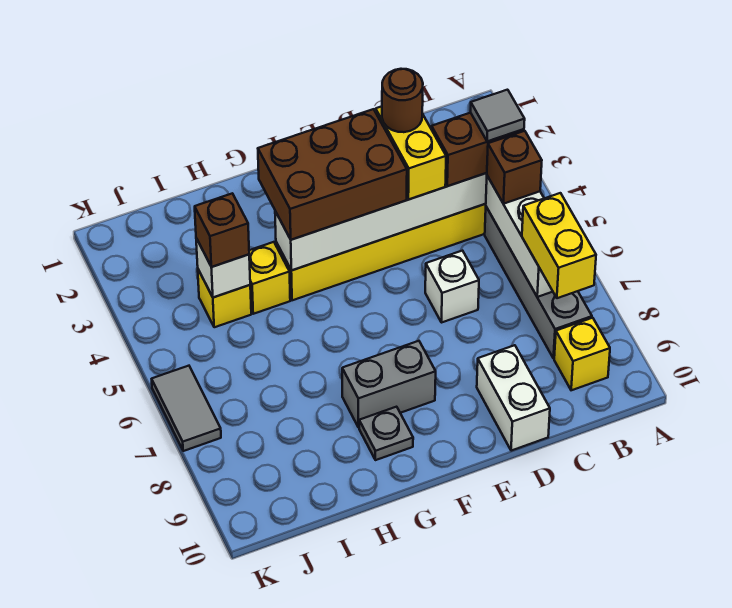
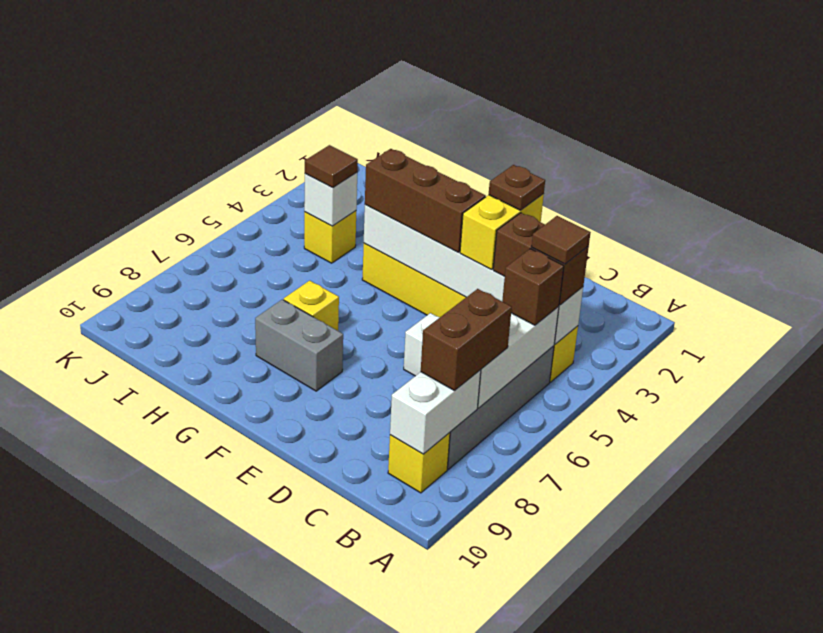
grey tile B4 level 4 -> brown tile B4 level 4
yellow brick B7:B8 level 3 -> brown brick B7:B8 level 3
brown round brick D3 level 4 -> brown plate D3 level 4
white brick D9:D10 level 1 -> white brick B8:B9 level 2
brown brick E3:G4 level 3 -> brown brick E4:G4 level 3
grey plate G9 level 1 -> none
yellow brick H4 level 1 -> yellow brick G7 level 1
brown brick I4 level 3 -> brown tile I4 level 3
grey tile K6:K7 level 1 -> none

